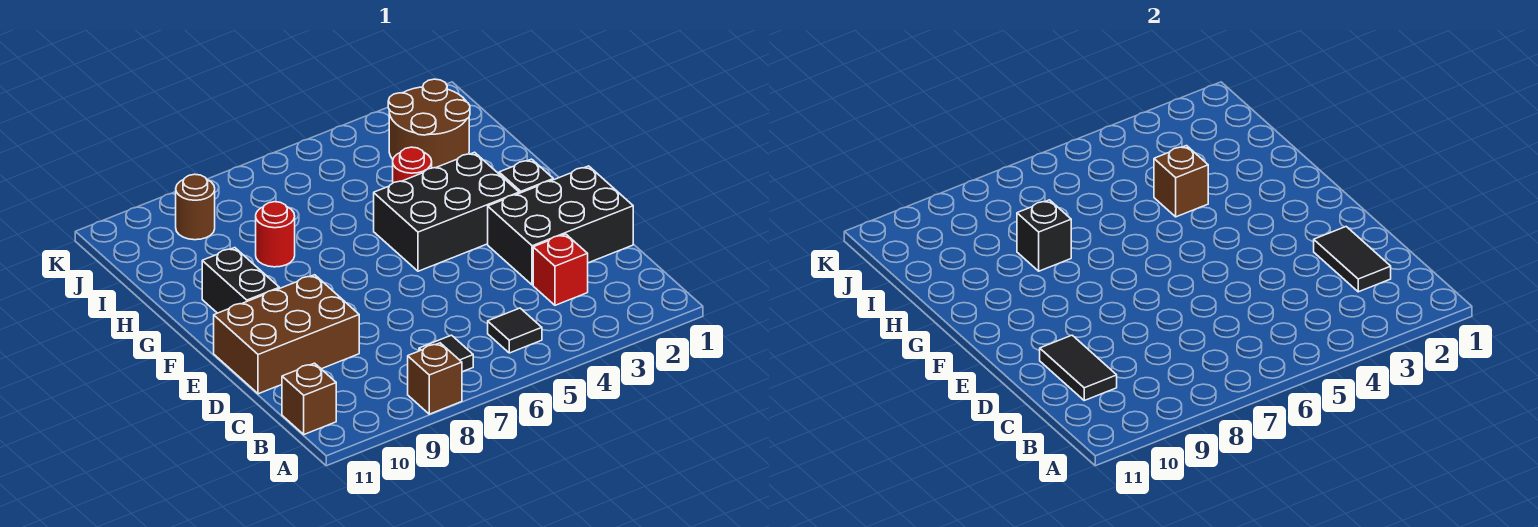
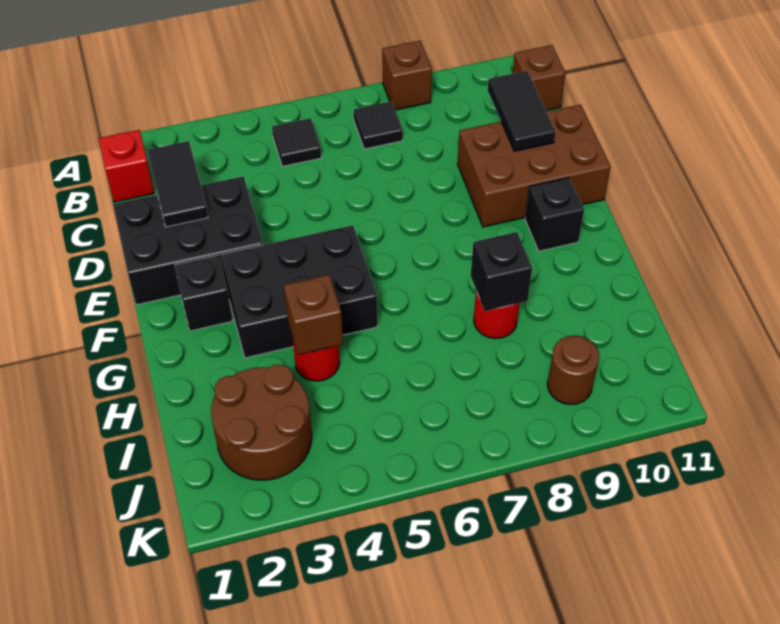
red brick C3 level 1 -> red brick B1 level 1
black brick F10:G10 level 1 -> black brick F10 level 1

